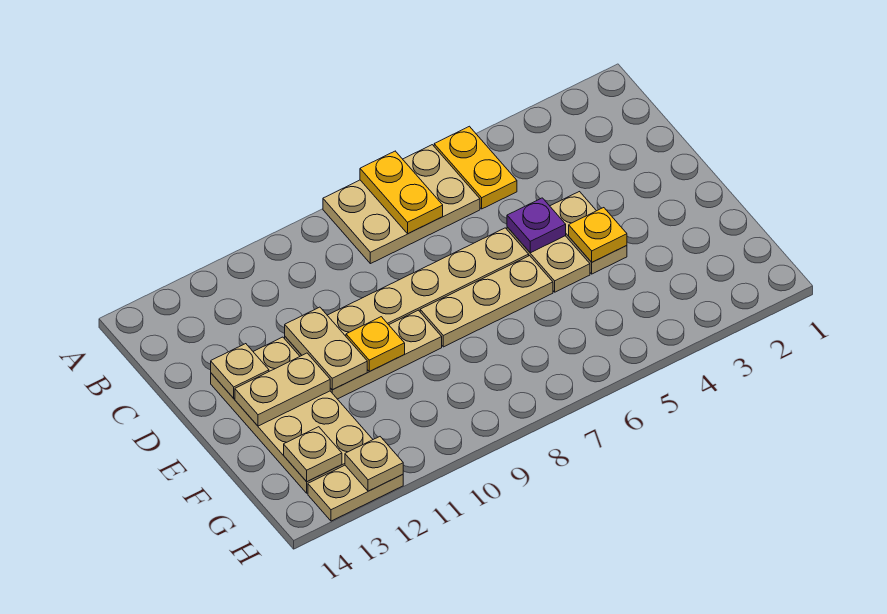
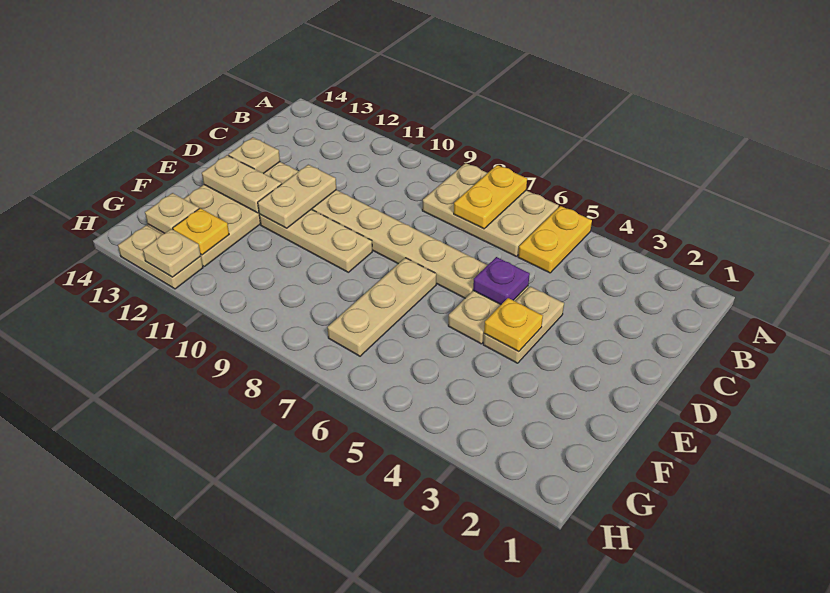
tan plate E6:E8 level 1 -> tan plate E7:G7 level 1
yellow plate E10 level 2 -> yellow plate G12 level 2

